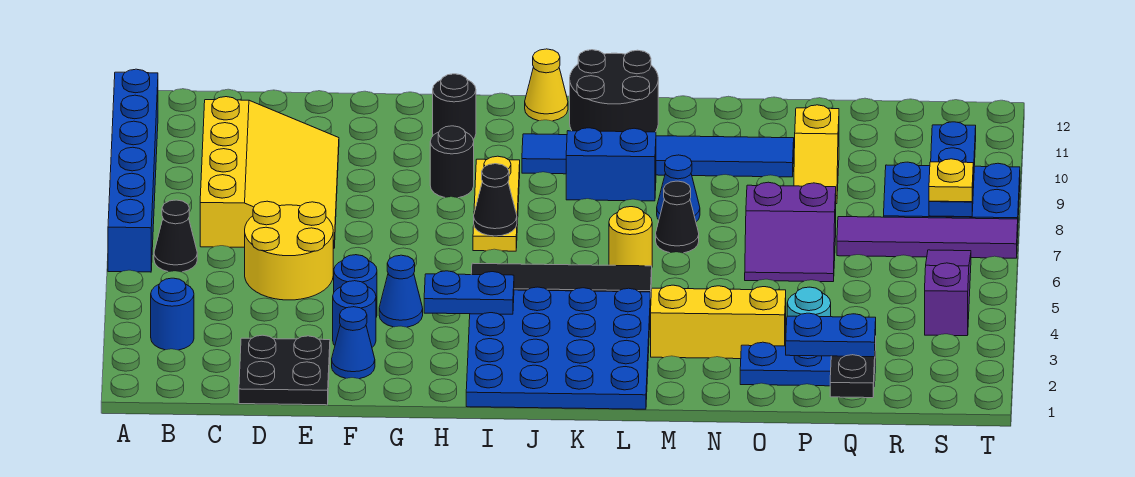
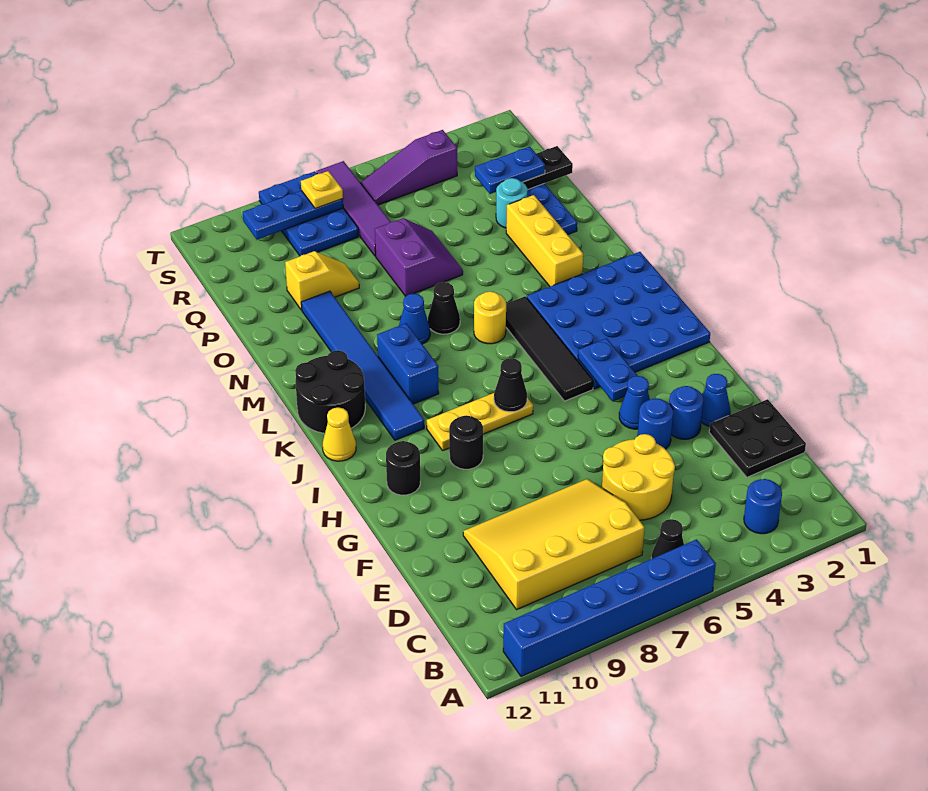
blue plate P2:Q2 level 3 -> blue plate Q2:Q3 level 3

